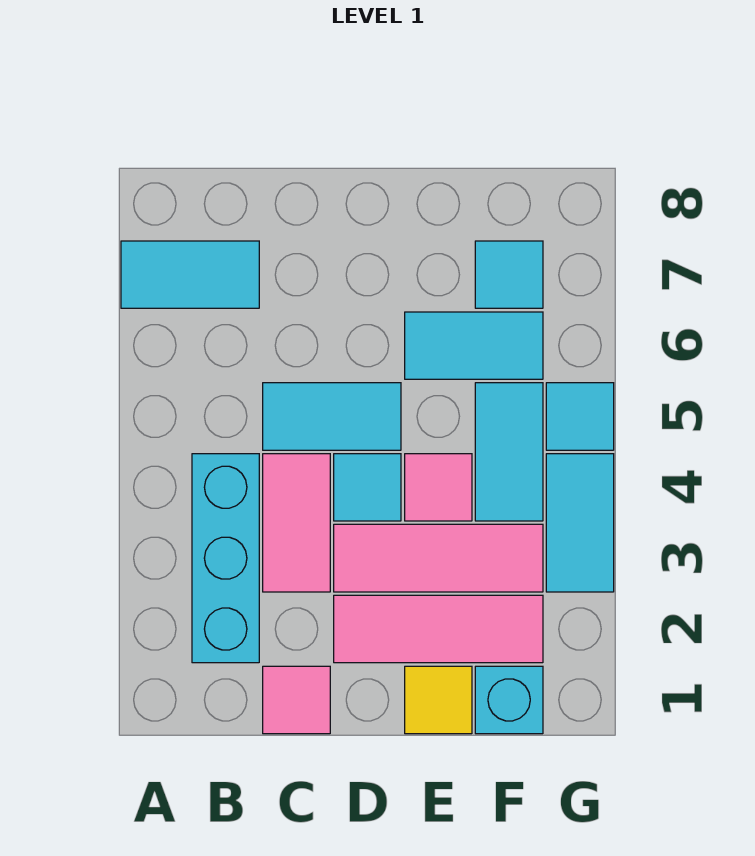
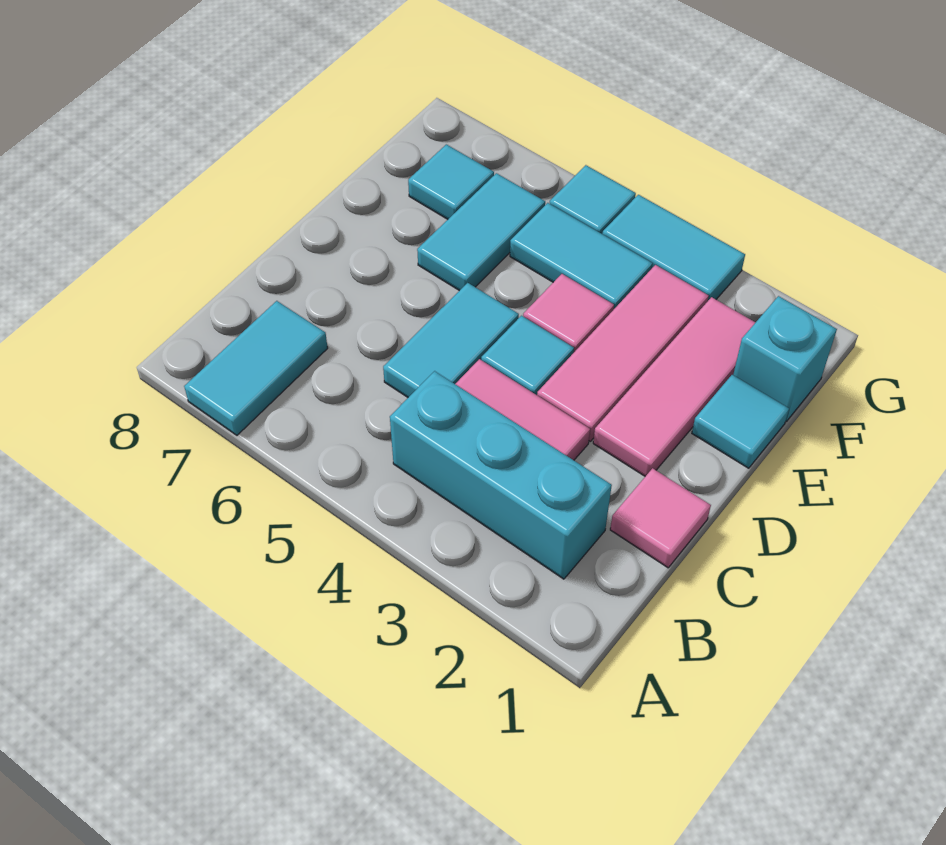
yellow tile E1 level 1 -> cyan tile E1 level 1

